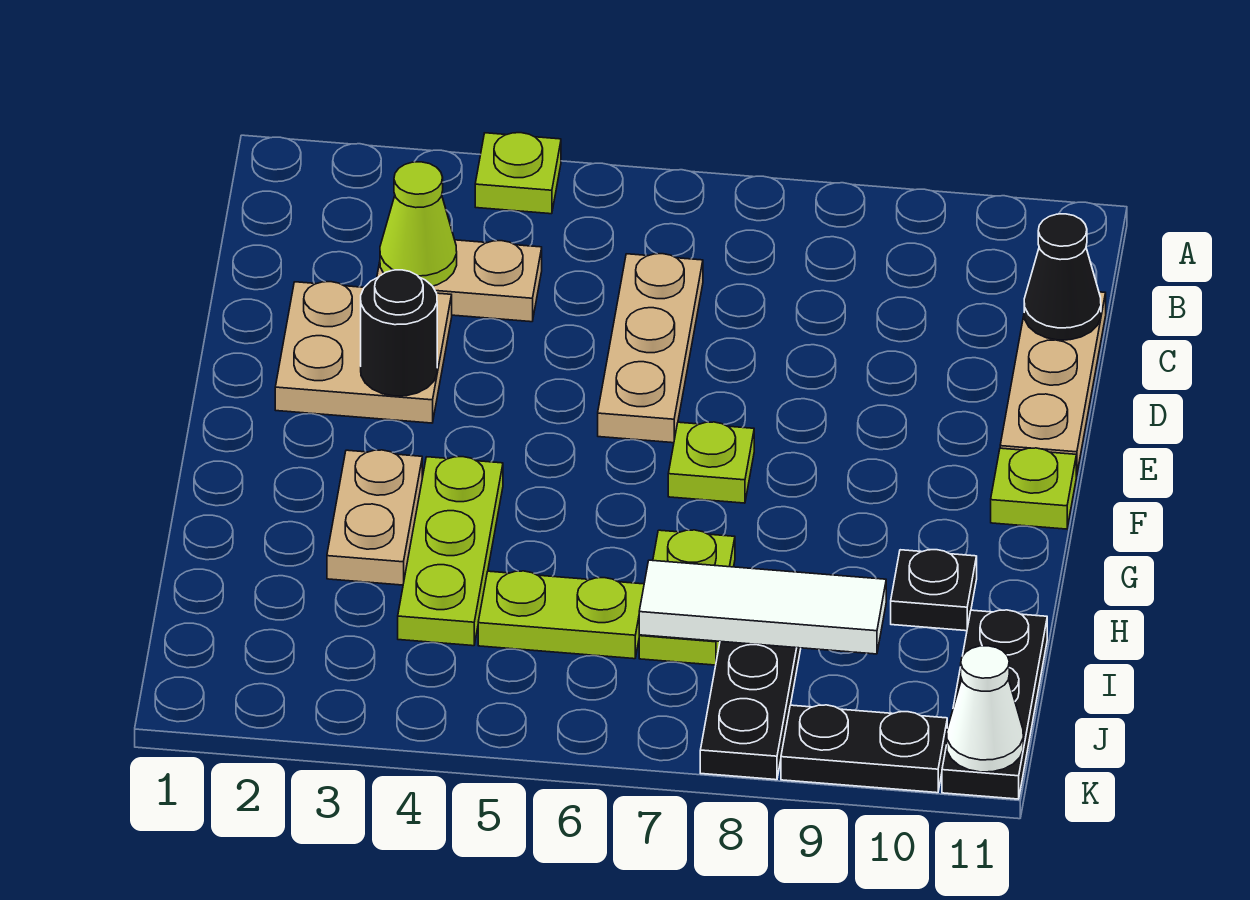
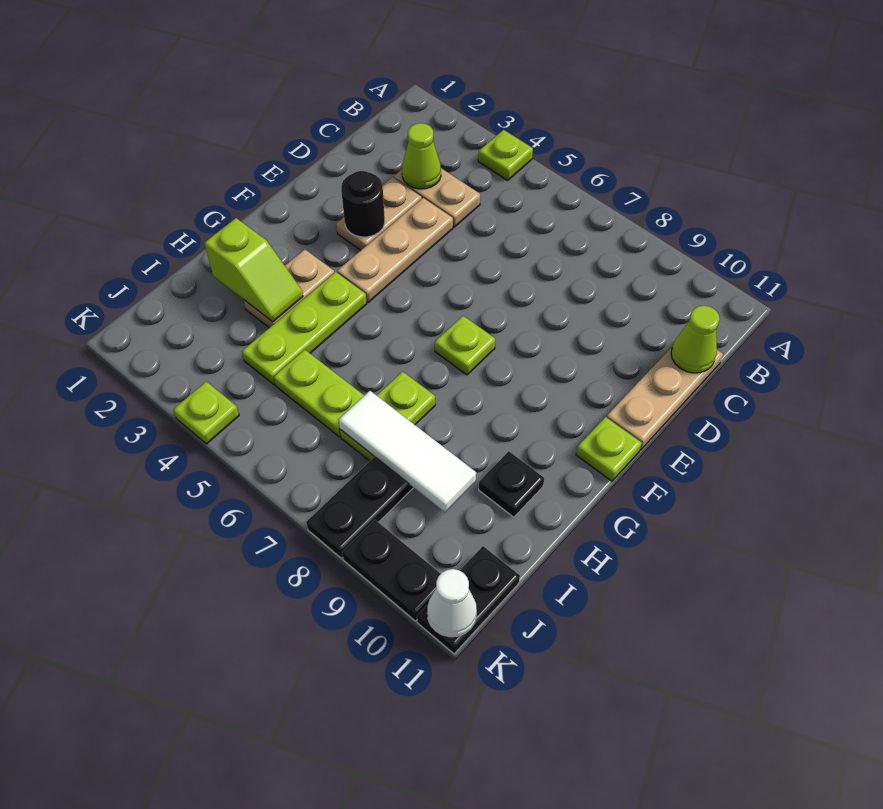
tan plate C6:E6 level 1 -> tan plate D4:F4 level 1
black cone C11 level 2 -> lime cone C11 level 2
tan plate D2:E3 level 1 -> tan plate D3:E3 level 1
none -> lime slope H2:H3 level 2 top 2
black plate I11:K11 level 1 -> black plate J11:K11 level 1
none -> lime plate K4 level 1

